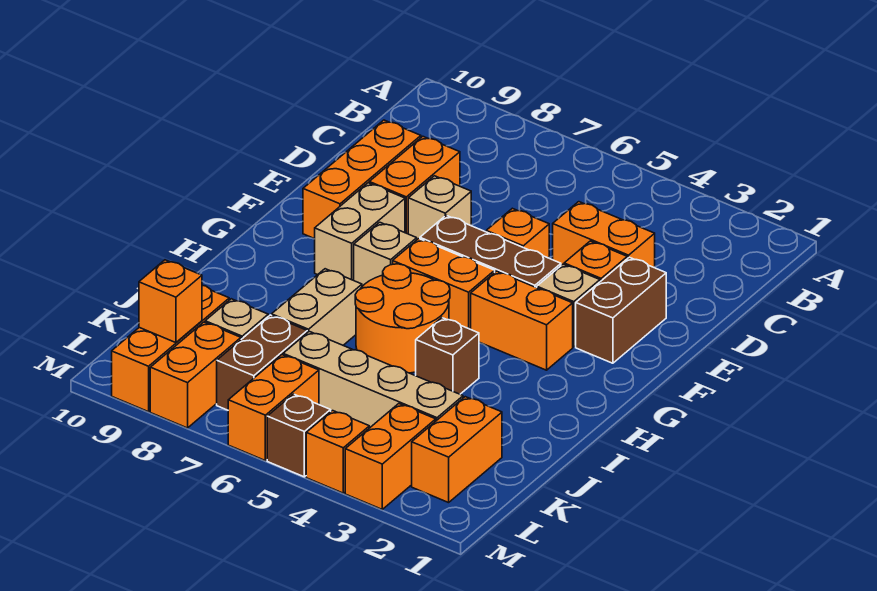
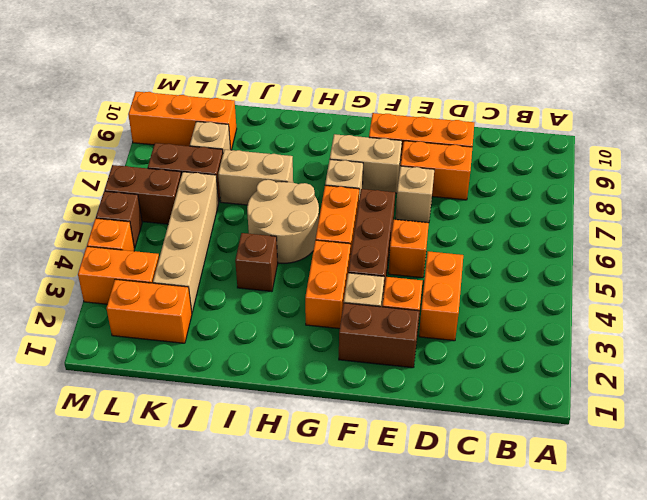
orange round brick H5:I6 level 1 -> tan round brick H5:I6 level 1
orange brick L6:M6 level 1 -> brown brick L6:M6 level 1
orange brick L8:M8 level 1 -> none
orange brick L9 level 2 -> none

